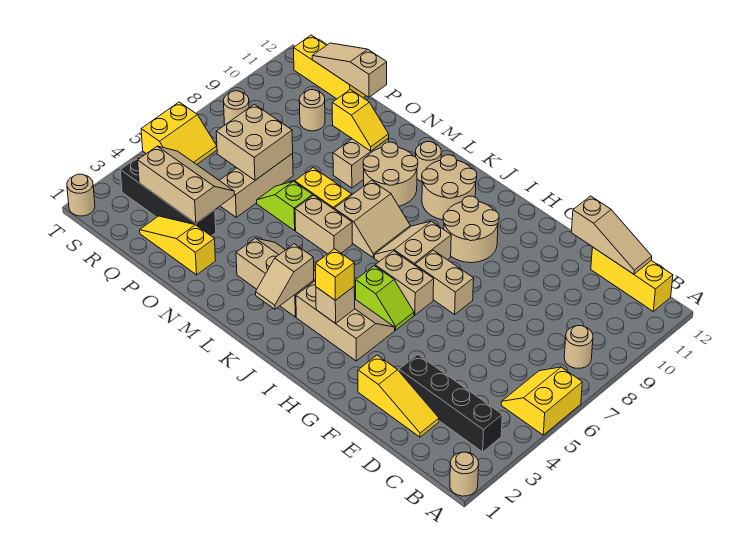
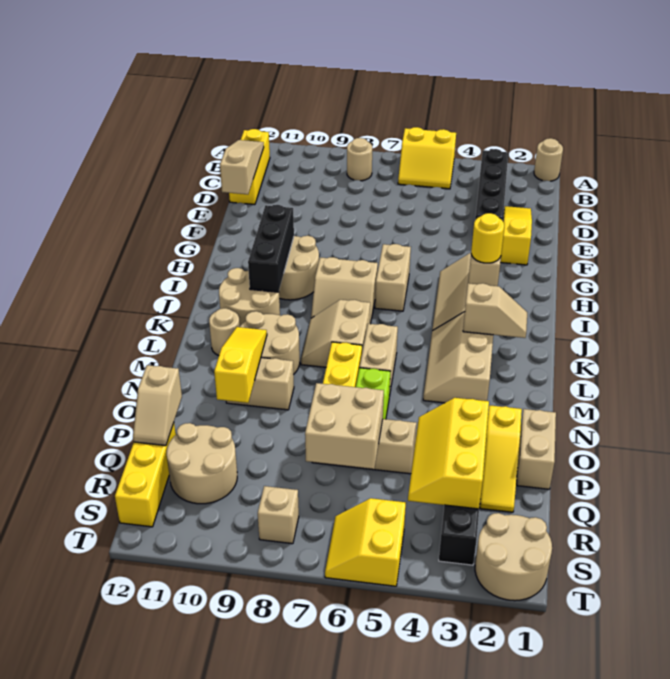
tan brick G7:H7 level 1 -> tan brick O1:P1 level 1
lime slope H5:I5 level 1 top I -> none
none -> black brick H10:J10 level 2
yellow brick I3 level 3 -> yellow round brick I3 level 3
tan slope K7:L8 level 1 top L -> tan slope K7:L8 level 1 top 7
yellow slope N10:O10 level 2 top O -> yellow slope M10:O10 level 2 top O
tan slope P3:R4 level 2 top 3 -> yellow slope P3:R4 level 2 top 3
tan slope P12:R12 level 2 top P -> tan slope P12:Q12 level 2 top P
tan round brick Q10 level 1 -> tan round brick Q10:R11 level 1
yellow slope S5:T6 level 1 top T -> yellow slope S5:T6 level 1 top 5
tan round brick S8 level 1 -> tan brick S8 level 1
tan round brick T1 level 1 -> tan round brick S1:T2 level 1

